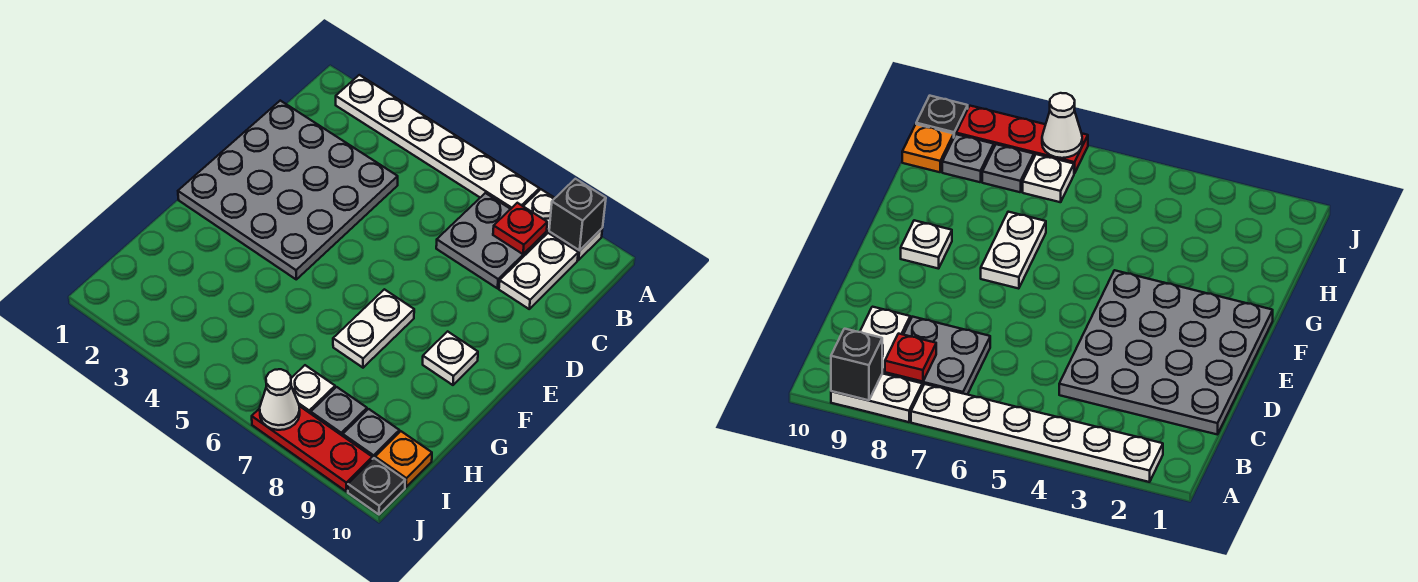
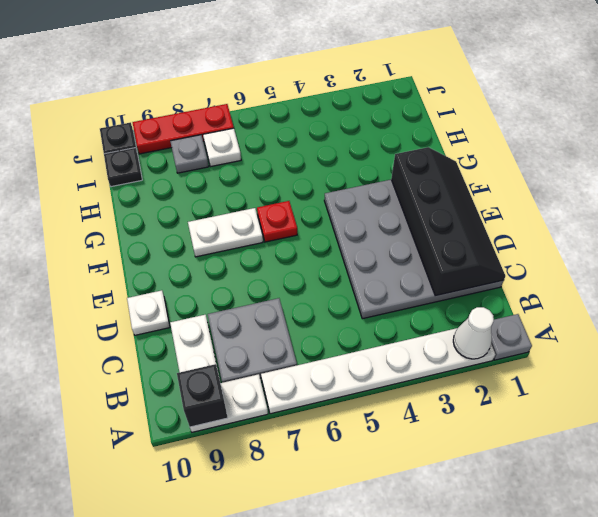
red plate B8 level 2 -> red plate F6 level 1
none -> black slope C1:F2 level 2 top 2
white plate F7:G7 level 1 -> white plate F7:F8 level 1
white plate F9 level 1 -> white plate D10 level 1
grey plate I9 level 1 -> grey plate A1 level 1
orange plate I10 level 1 -> black plate I10 level 1
white cone J7 level 2 -> white cone A2 level 2

